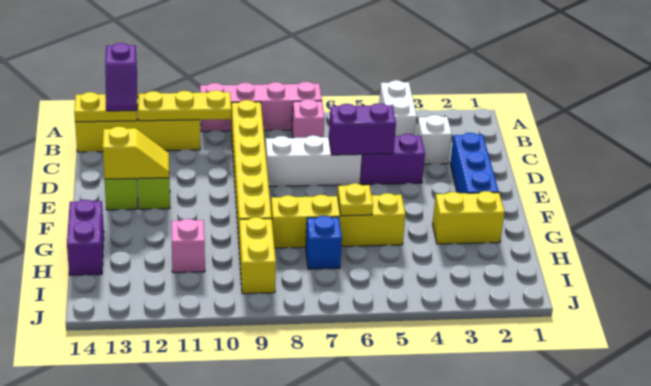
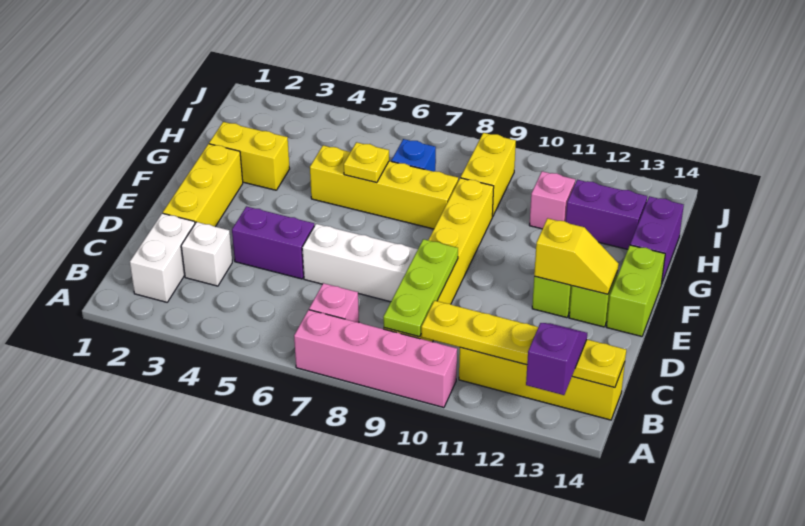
white brick A4:B4 level 1 -> white brick B2:C2 level 1
none -> lime plate B9:D9 level 2
blue brick D2:F2 level 1 -> yellow brick D2:F2 level 1
purple brick D5:D6 level 2 -> purple brick H12:H13 level 1
yellow slope E12:E13 level 2 top 13 -> yellow slope E12:E13 level 2 top 12
none -> lime brick E14:F14 level 1

